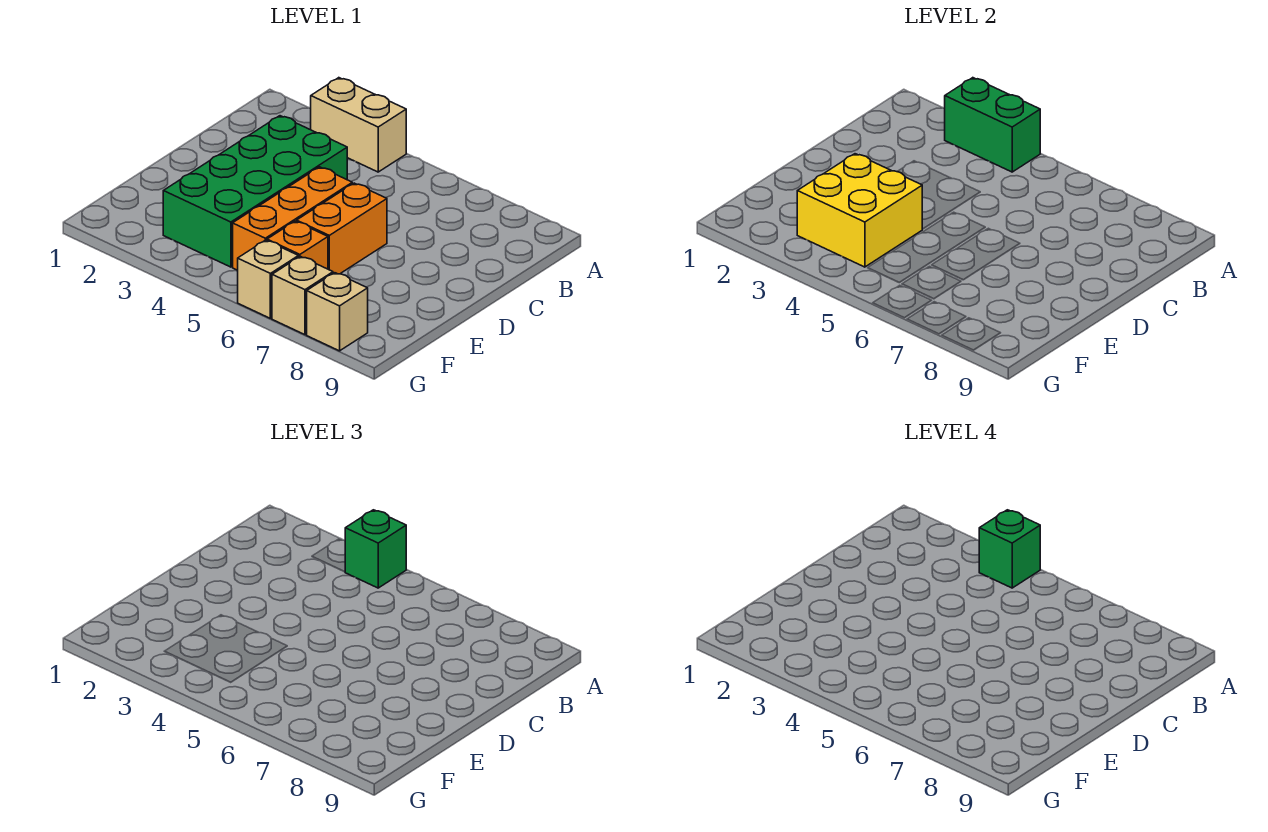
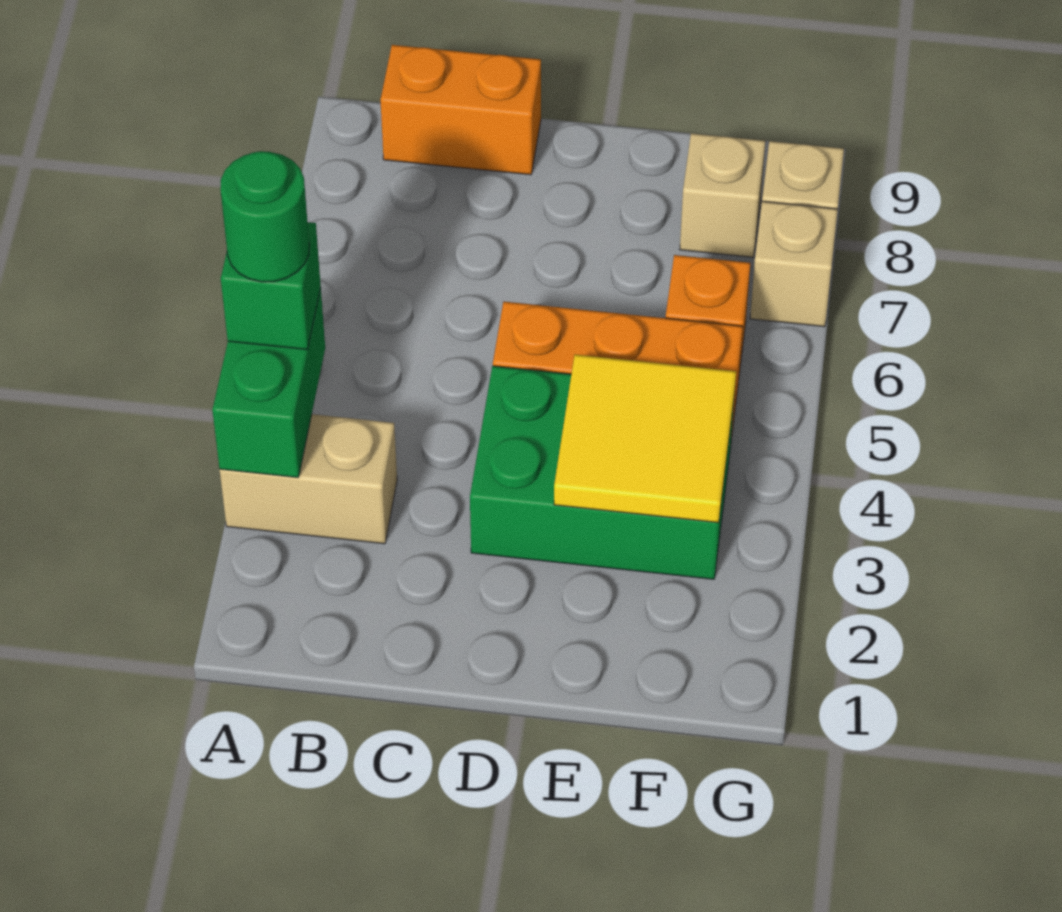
tan brick A3:A4 level 1 -> tan brick A3:B3 level 1
green brick A4 level 4 -> green round brick A4 level 4
green brick C3:F4 level 1 -> green brick D3:F4 level 1
orange brick D6:E6 level 1 -> orange brick B9:C9 level 1
yellow brick E3:F4 level 2 -> yellow tile E3:F4 level 2
tan brick G6 level 1 -> tan brick F8 level 1

